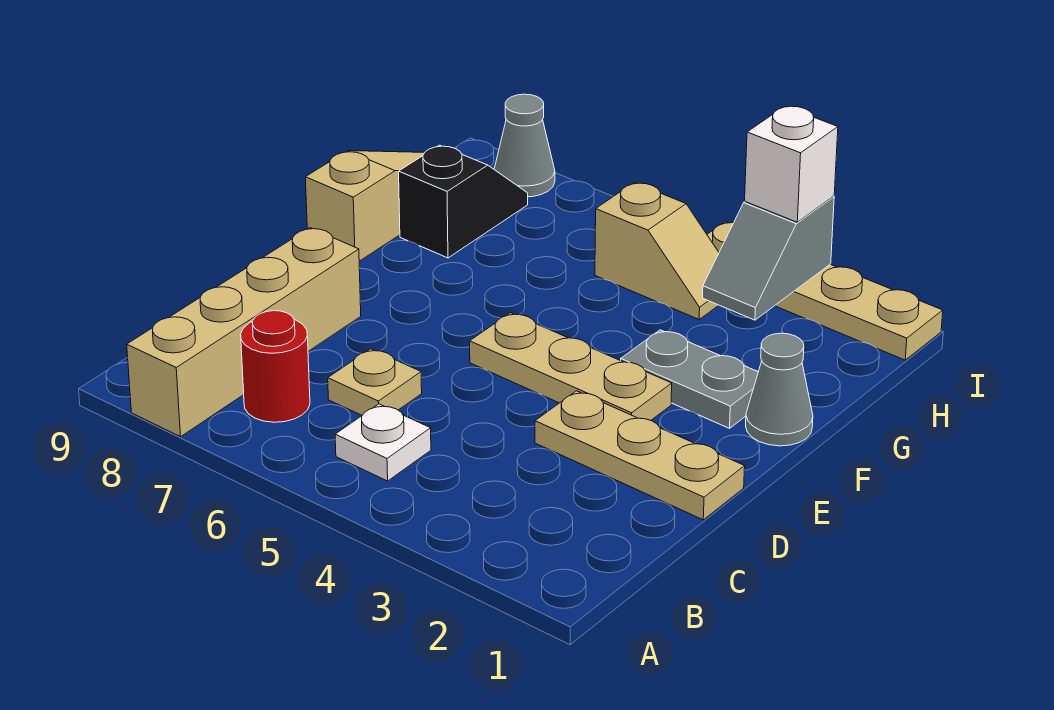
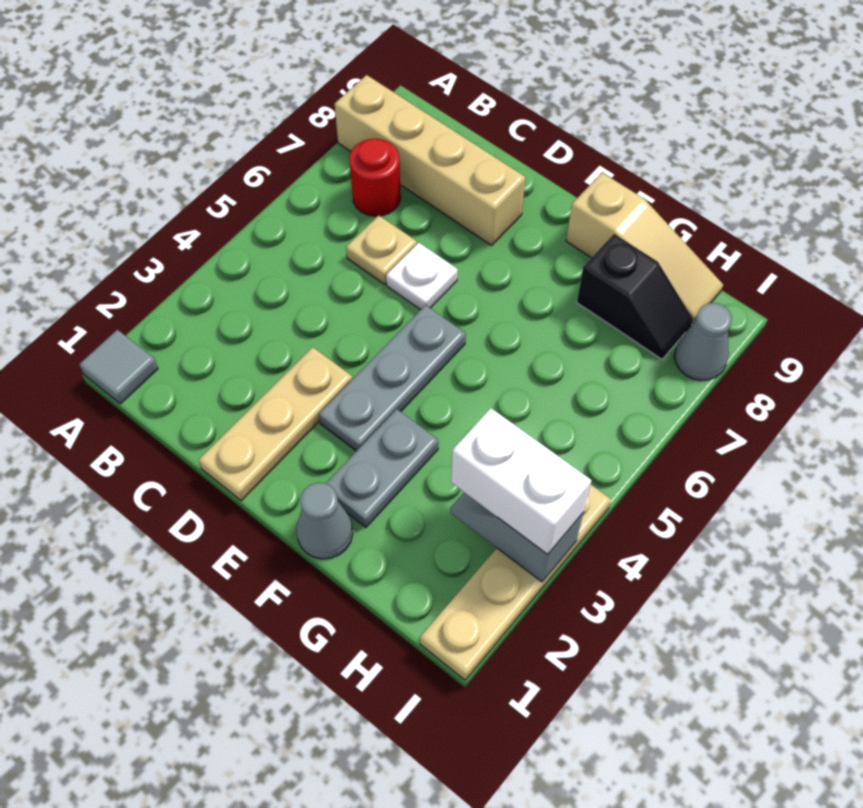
none -> grey tile A1 level 1
white plate B5 level 1 -> white plate D6 level 1
tan plate E3:E5 level 1 -> grey plate E3:E5 level 1
tan slope H4:H5 level 1 top 5 -> none
white brick I3 level 3 -> white brick H3:I3 level 3

